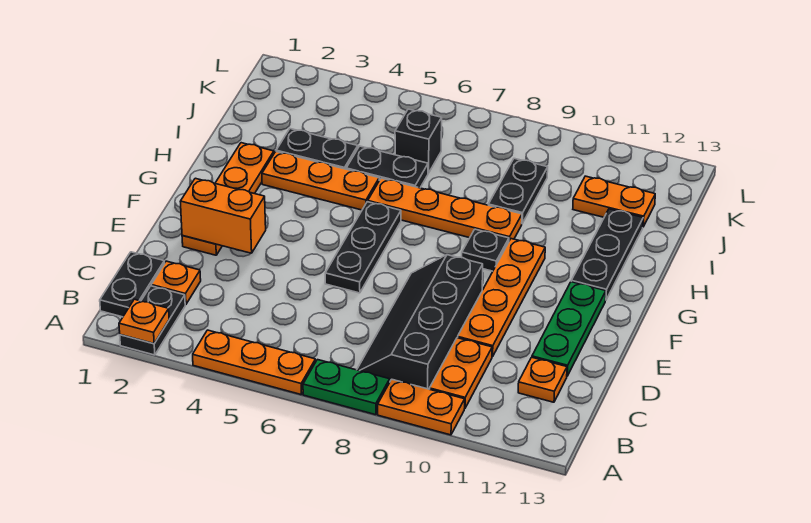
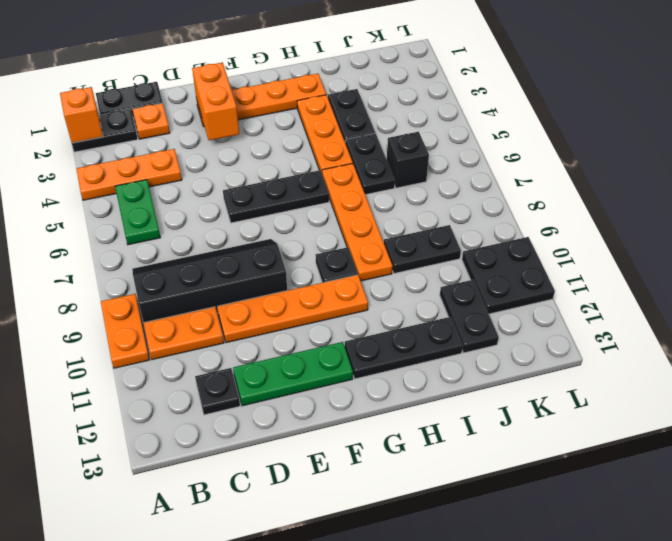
orange plate A2 level 2 -> orange brick A2 level 2
orange plate A4:A6 level 1 -> orange plate A4:C4 level 1
green plate A7:A8 level 1 -> green plate B5:B6 level 1
orange plate C12 level 1 -> black plate C12 level 1
orange plate J11:J12 level 1 -> black plate J11:J12 level 1
none -> black plate K10:L11 level 1

